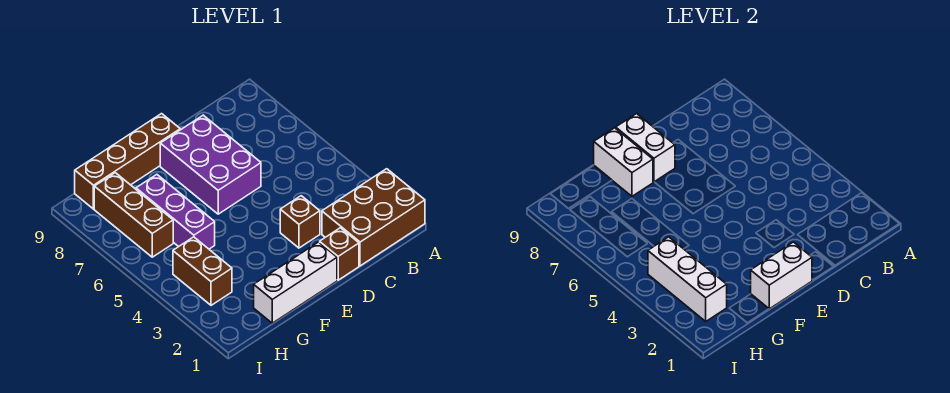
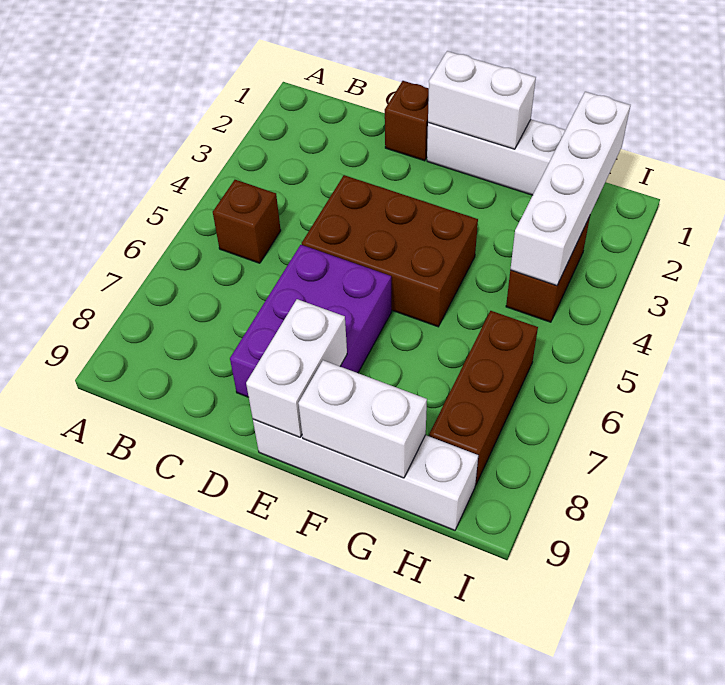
brown brick A1:C2 level 1 -> brown brick D4:F5 level 1
brown brick D3 level 1 -> brown brick B5 level 1
brown brick E9:H9 level 1 -> white brick E9:H9 level 1
white brick F8:F9 level 2 -> white brick F9:G9 level 2
purple brick G5:G7 level 1 -> none
white brick H2:H4 level 2 -> white brick H1:H4 level 2

